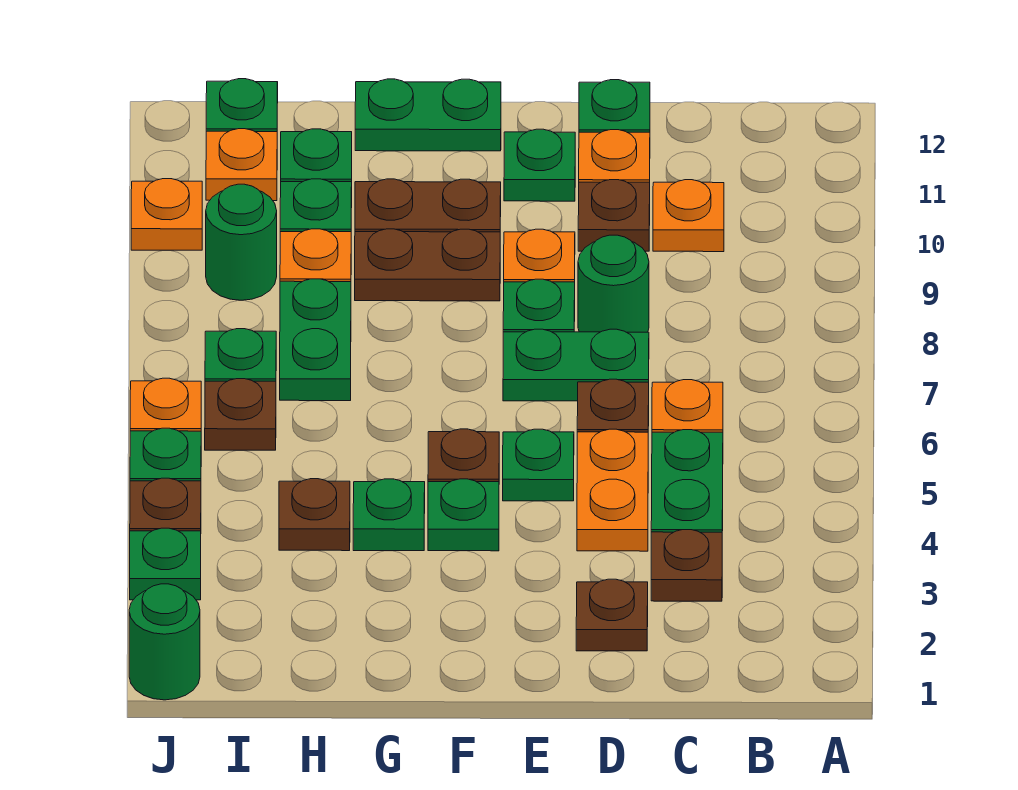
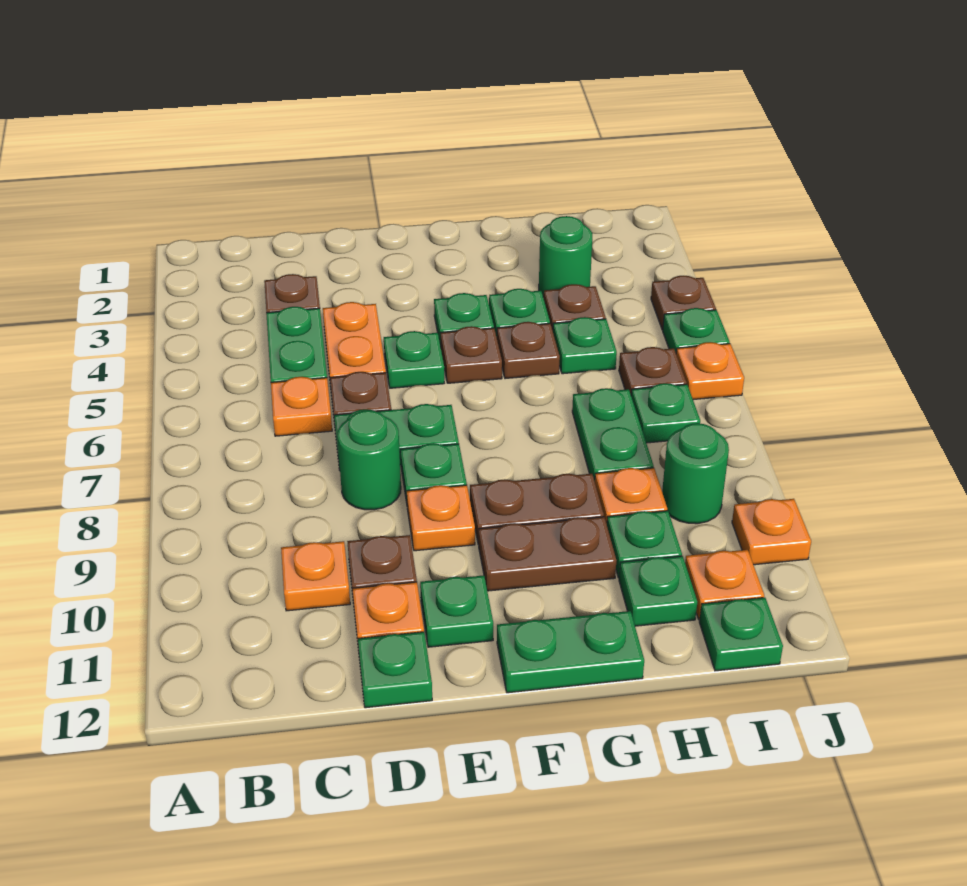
brown plate D2 level 1 -> brown plate G5 level 1
green round brick J1 level 1 -> green round brick H3 level 1
green plate J3 level 1 -> green plate H5 level 1

